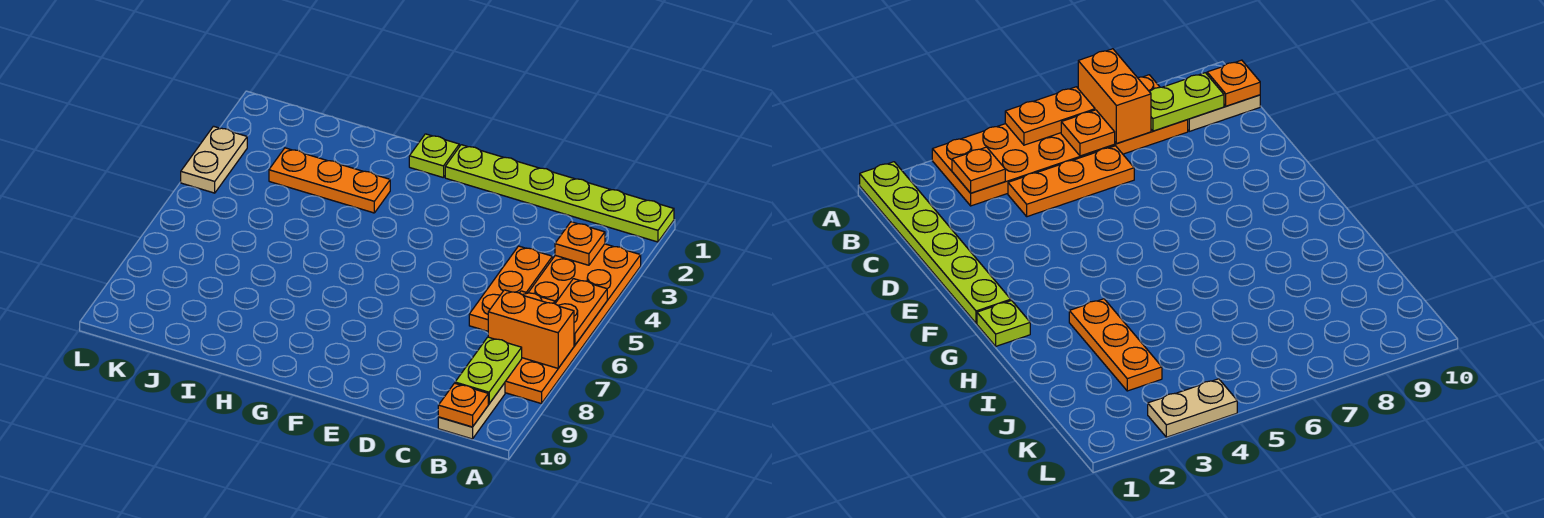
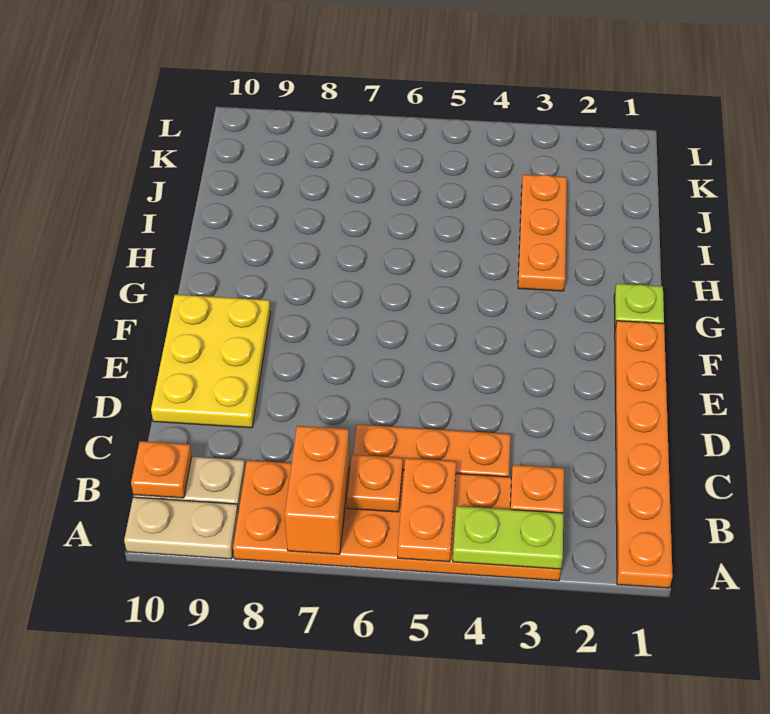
lime plate A1:F1 level 1 -> orange plate A1:F1 level 1
orange plate A5:A6 level 2 -> orange plate A5:B5 level 2
lime plate B8:B9 level 2 -> lime plate A3:A4 level 2
none -> yellow plate D9:F10 level 1
tan plate L3:L4 level 1 -> tan plate A9:A10 level 1

